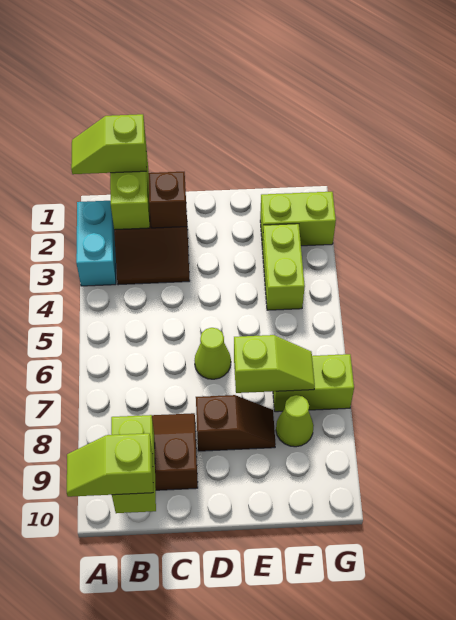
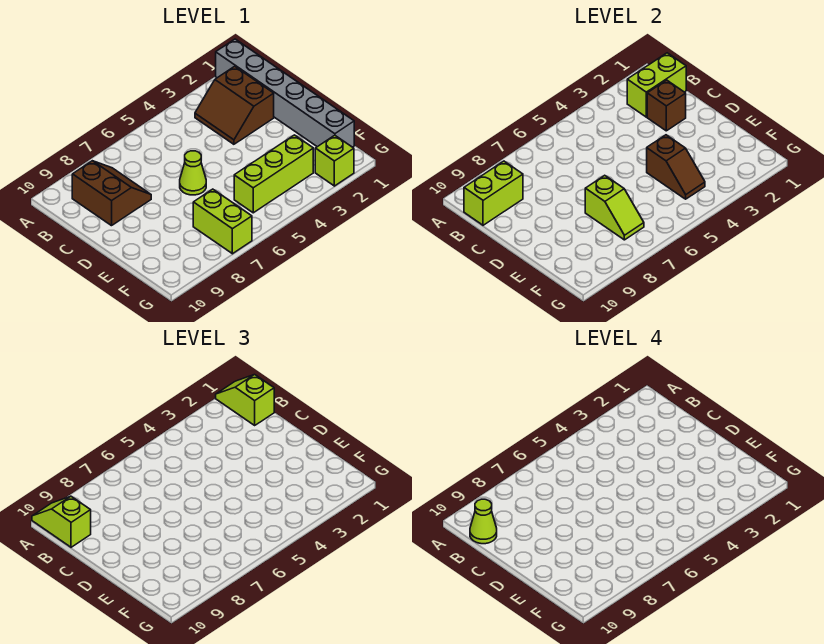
none -> grey brick A1:F1 level 1
cyan brick A2:A3 level 1 -> none
brown slope D8:E8 level 1 top D -> brown slope E4:F4 level 2 top E
lime brick F2:G2 level 1 -> lime brick G2 level 1
lime brick F3:F4 level 1 -> lime brick F3:F5 level 1
lime cone F8 level 1 -> lime cone B10 level 4

